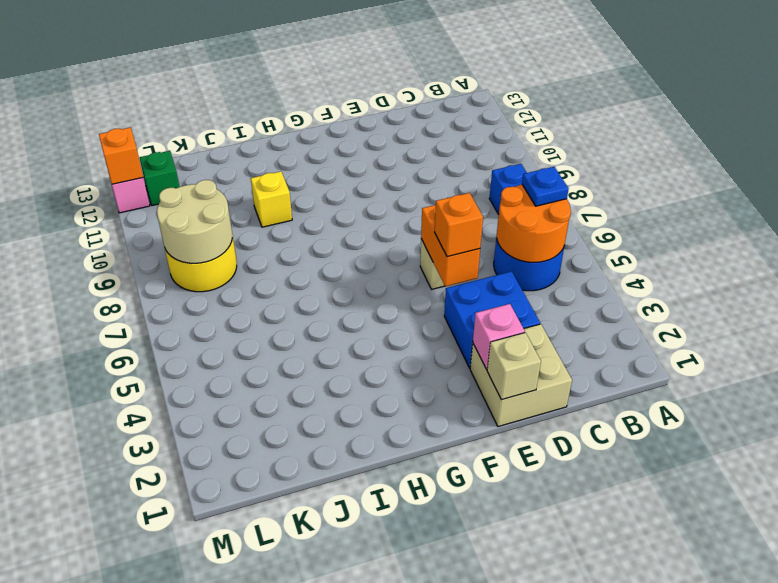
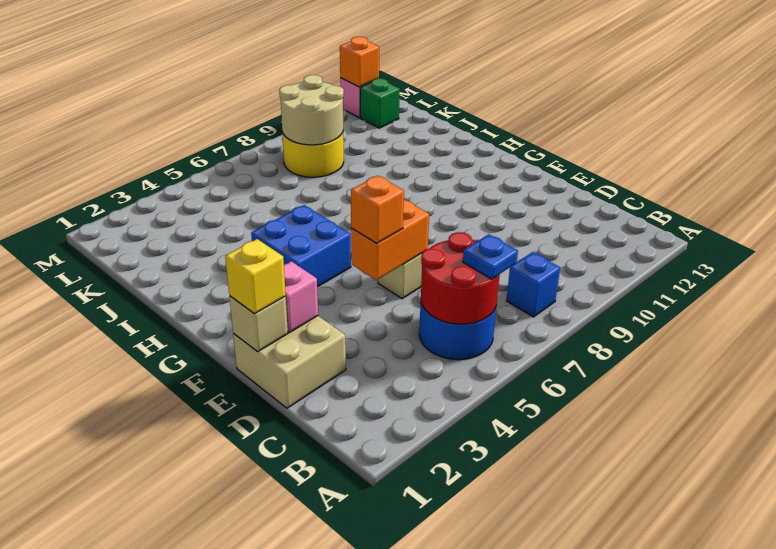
orange round brick B5:C6 level 2 -> red round brick B5:C6 level 2
blue brick D3:E4 level 1 -> blue brick G4:H5 level 1
yellow brick I10 level 1 -> yellow brick E1 level 3

